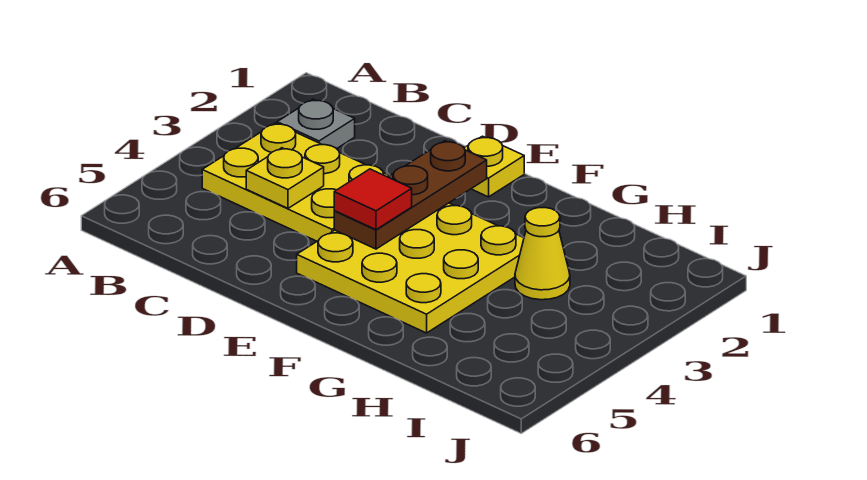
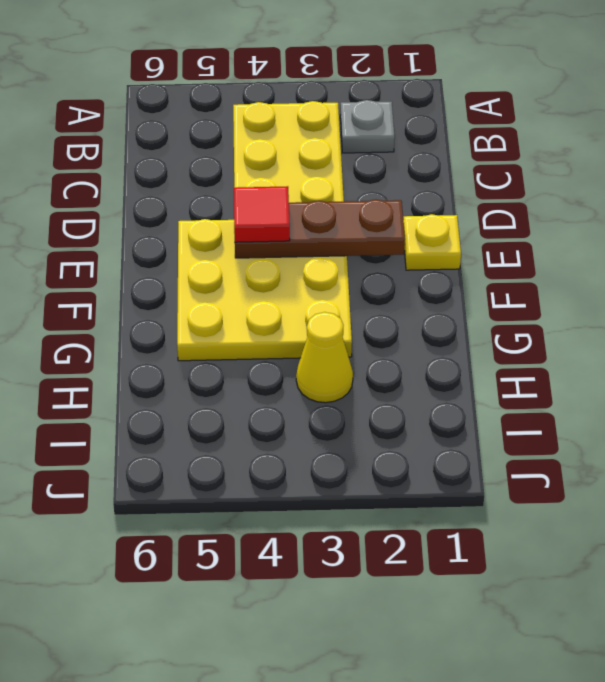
yellow plate C4 level 2 -> none

